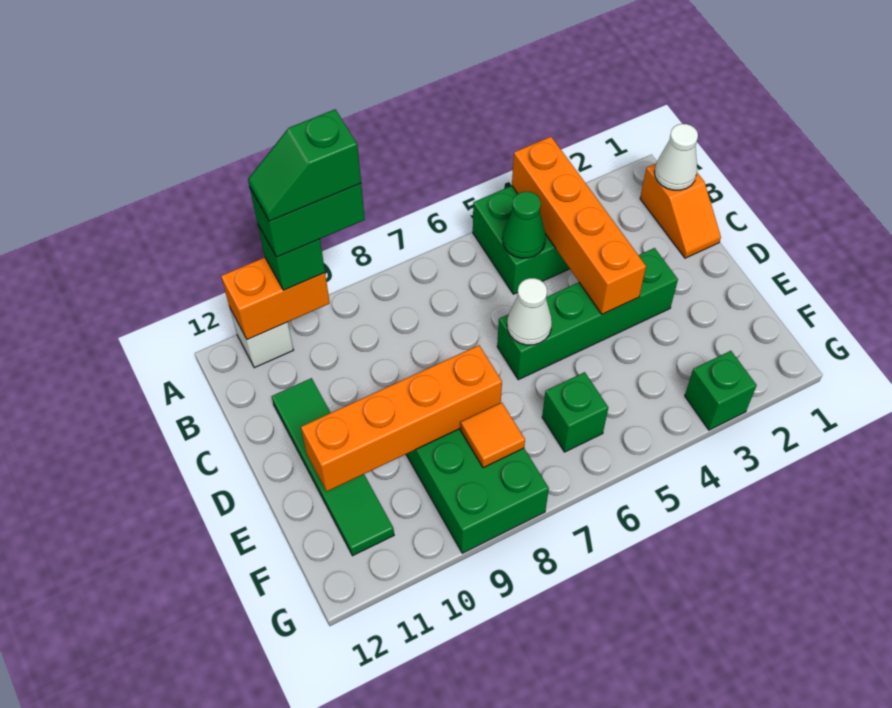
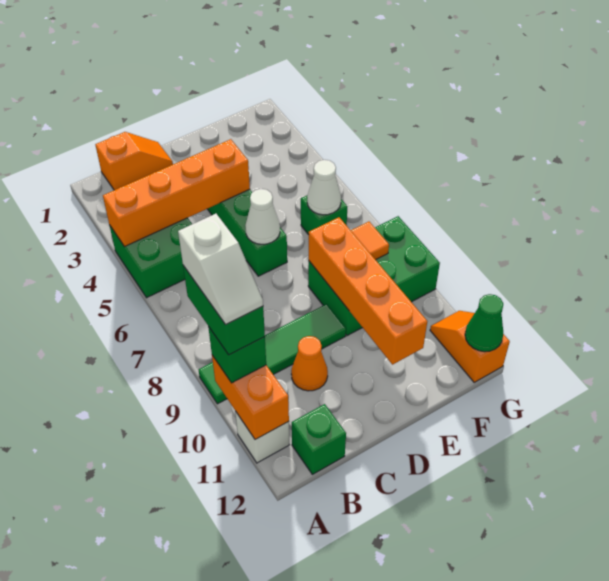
green slope A9:A10 level 5 top 9 -> white slope A9:A10 level 5 top 9
white cone B1 level 2 -> white cone F6 level 2
green cone B5 level 2 -> green cone G12 level 2
none -> orange cone C10 level 1
green tile C11:F11 level 1 -> green tile A9:D9 level 1
green brick G3 level 1 -> green brick B12 level 1
none -> orange slope G11:G12 level 1 top 12

